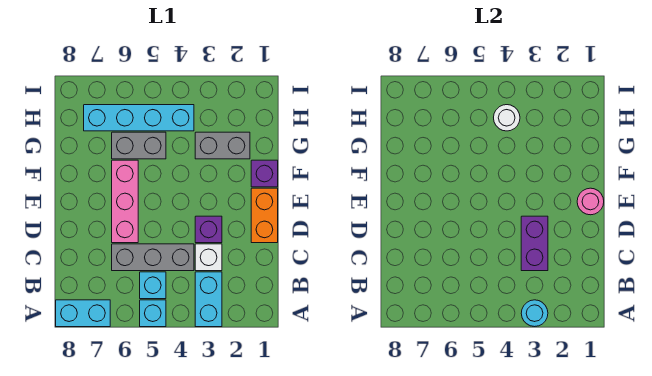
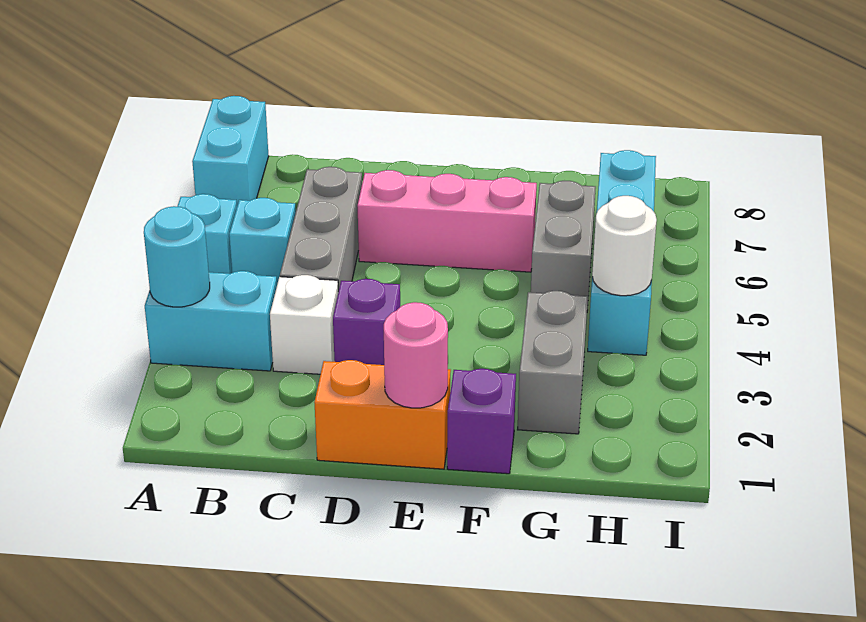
purple brick C3:D3 level 2 -> none

